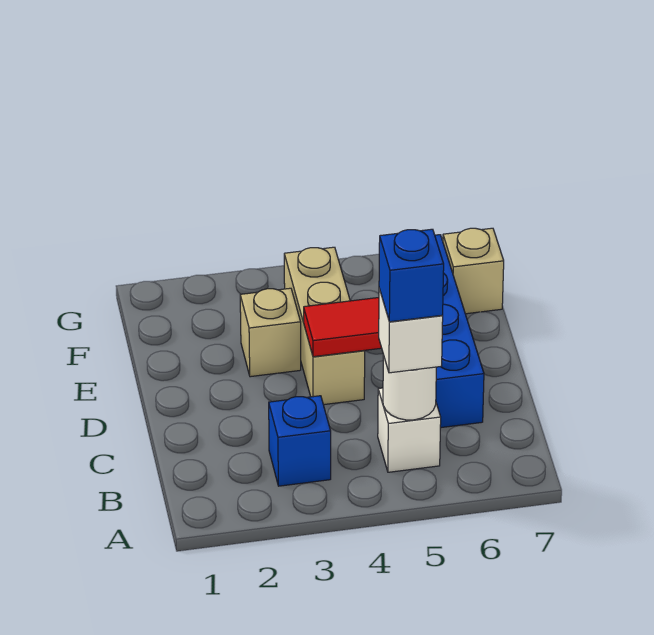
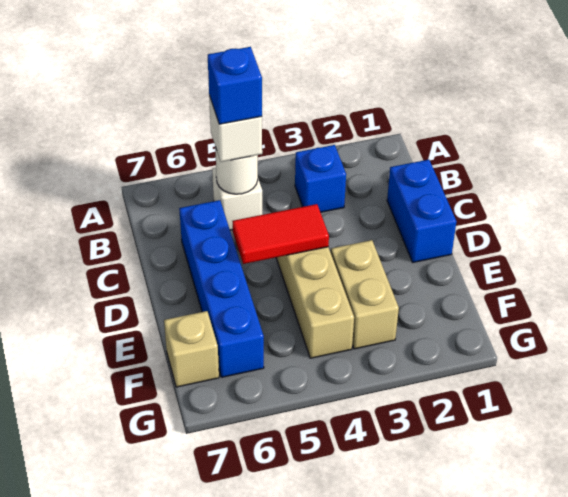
none -> blue brick C1:D1 level 1
tan brick E3 level 1 -> tan brick E3:F3 level 1

